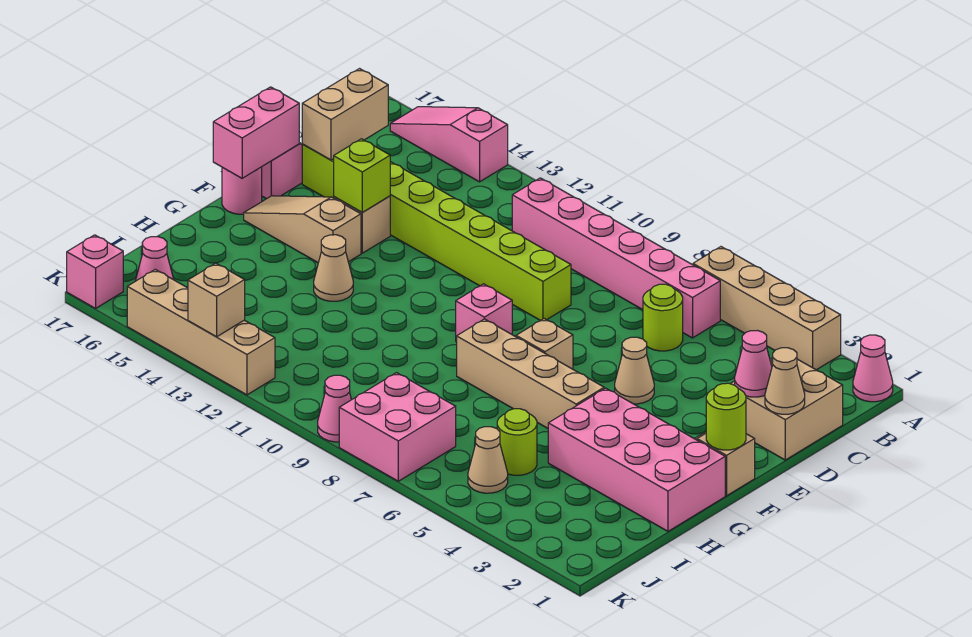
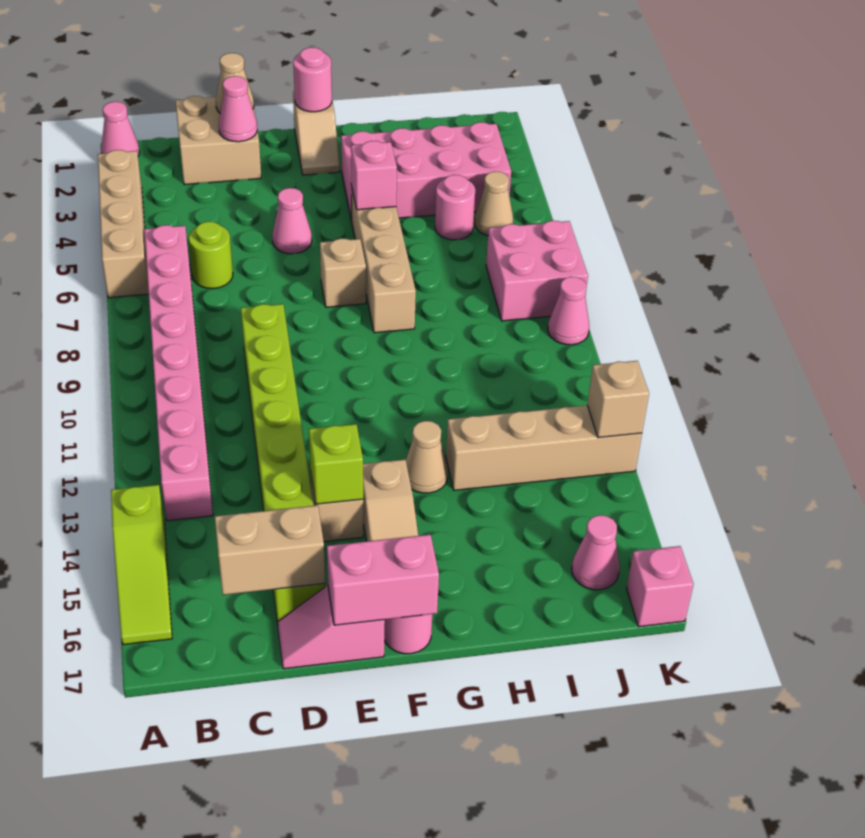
pink slope A14:A16 level 1 top 14 -> lime slope A14:A16 level 1 top 14
pink brick B6:B11 level 1 -> pink brick B6:B13 level 1
tan cone E5 level 1 -> pink cone E5 level 1
lime round brick F1 level 2 -> pink round brick F1 level 2
pink brick F9 level 1 -> pink brick G5 level 2
pink brick G1:H4 level 1 -> pink brick G3:J4 level 1
lime round brick I5 level 1 -> pink round brick I5 level 1
tan brick K12:K15 level 1 -> tan brick H13:K13 level 1

